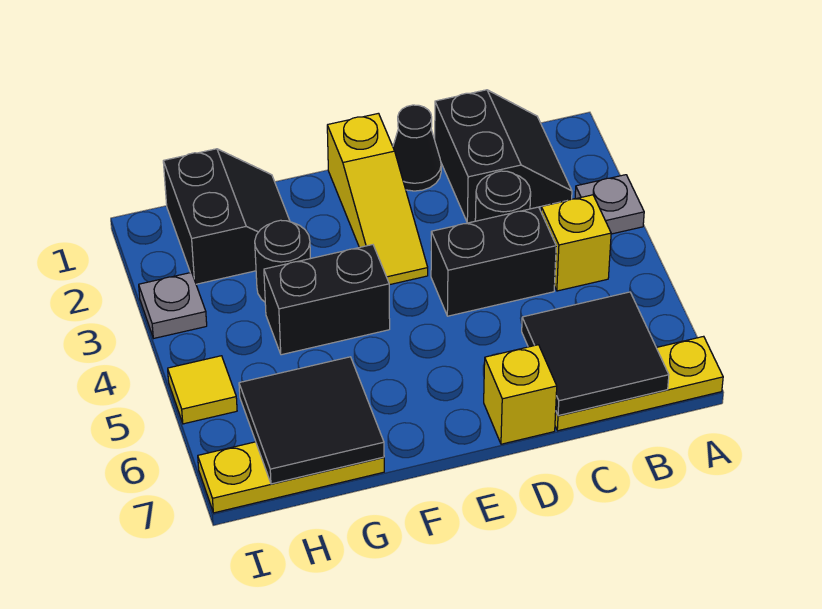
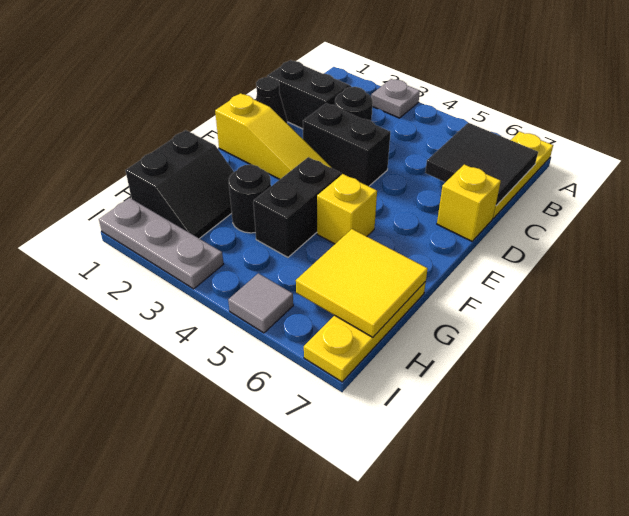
yellow brick B4 level 1 -> yellow brick F5 level 1
black brick C4:D4 level 1 -> black brick D3:D4 level 1
black slope G1:H2 level 1 top H -> black slope G1:H2 level 1 top 1
black tile G6:H7 level 2 -> yellow tile G6:H7 level 2
grey plate I3 level 1 -> grey plate I1:I3 level 1
yellow tile I5 level 1 -> grey tile I5 level 1

